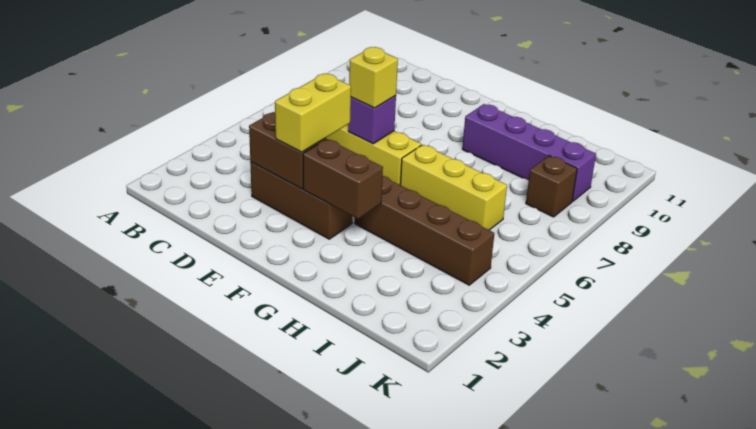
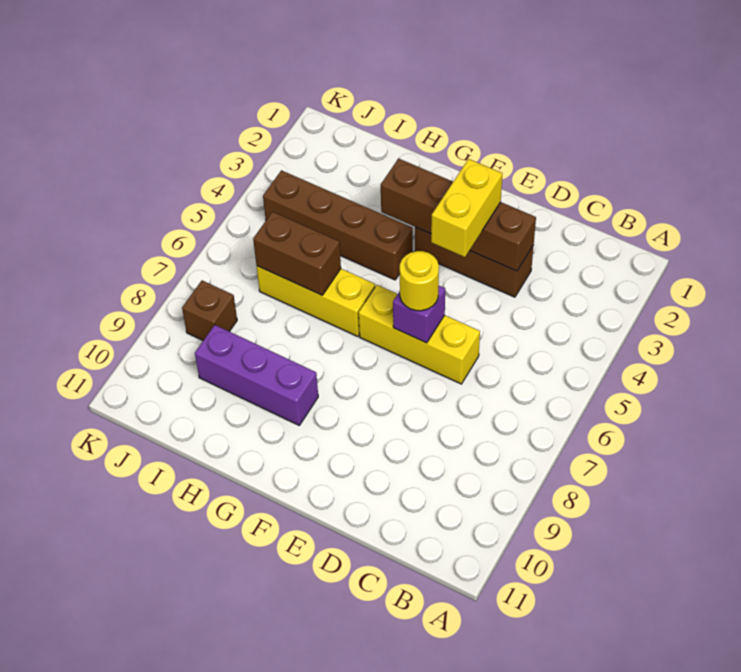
yellow brick E6 level 3 -> yellow round brick E6 level 3
purple brick G9:J9 level 1 -> purple brick G9:I9 level 1
none -> brown brick H6:I6 level 2

